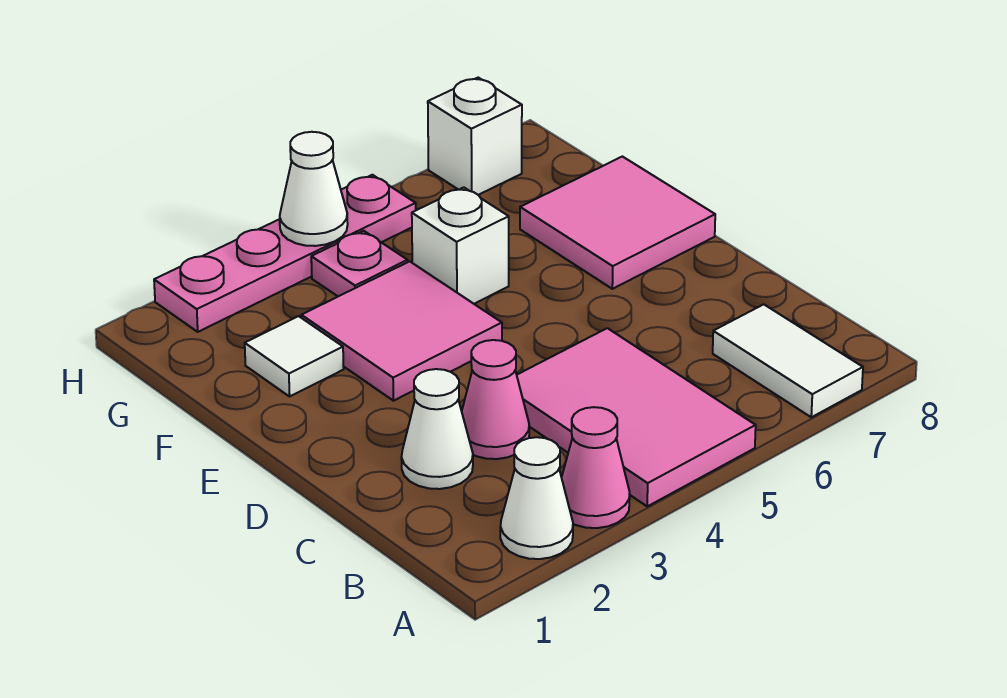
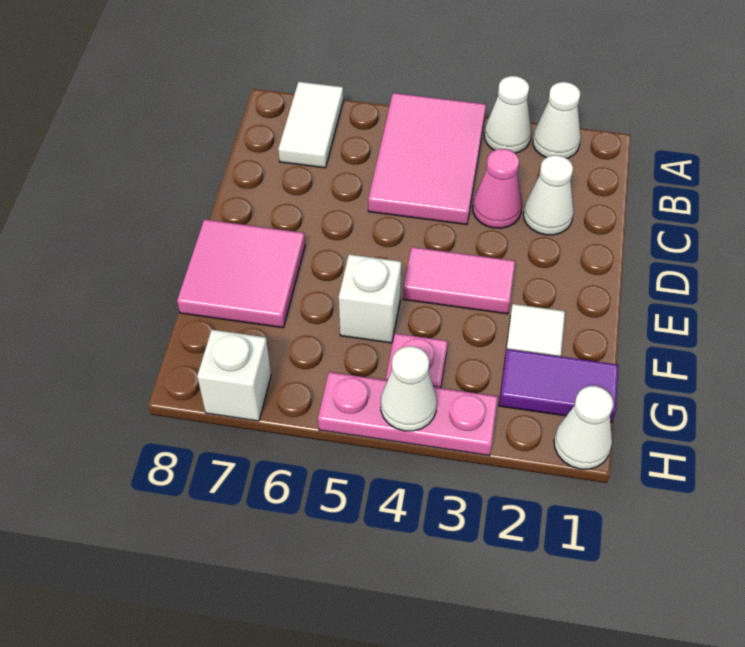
pink cone A3 level 1 -> white cone A3 level 1
pink tile E3:F4 level 1 -> pink tile E3:E4 level 1
none -> purple tile G1:G2 level 1
none -> white cone H1 level 1
pink plate H2:H5 level 1 -> pink plate H3:H5 level 1

